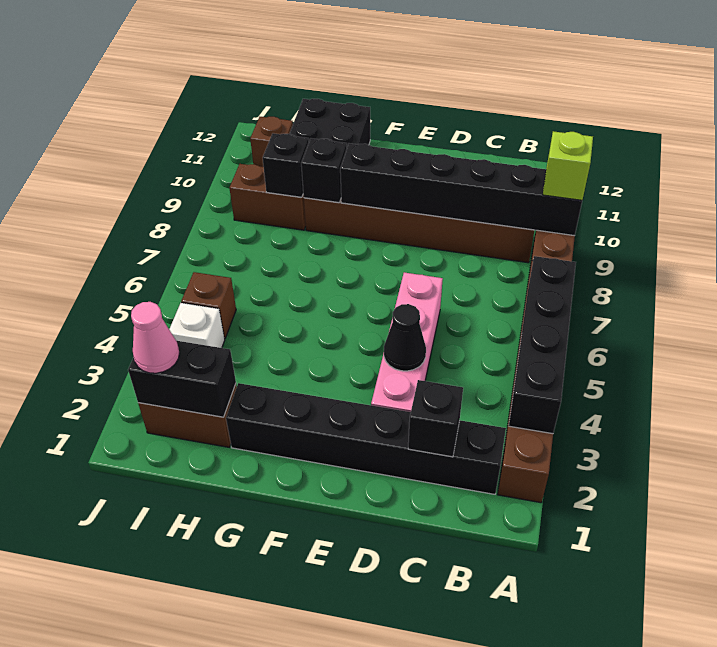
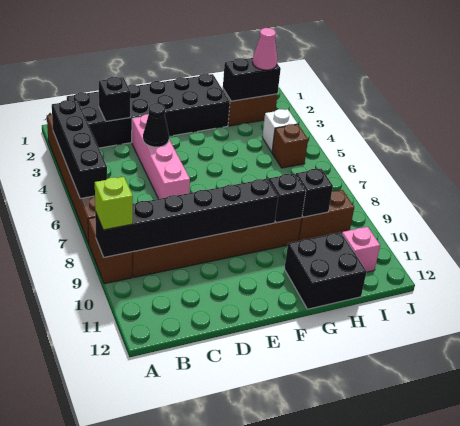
black brick B2:G2 level 1 -> black brick B1:G2 level 1
brown brick I11 level 1 -> pink brick I11 level 1

